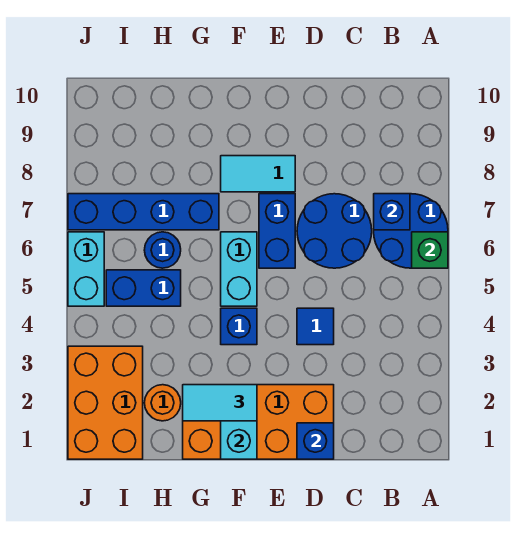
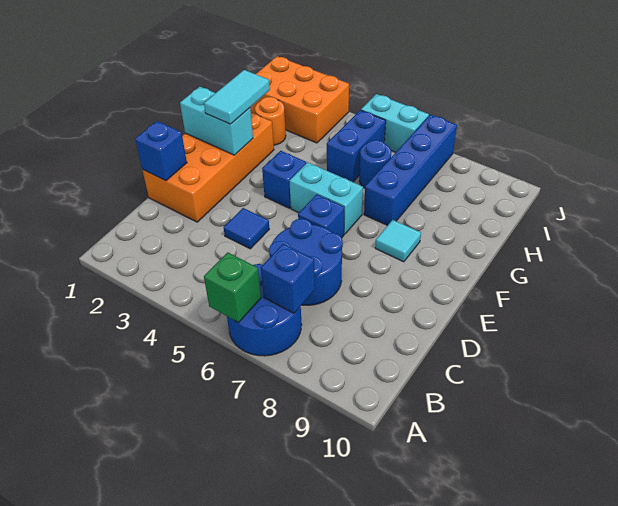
blue brick E6:E7 level 1 -> blue brick E6 level 1
cyan tile E8:F8 level 1 -> cyan tile F8 level 1

